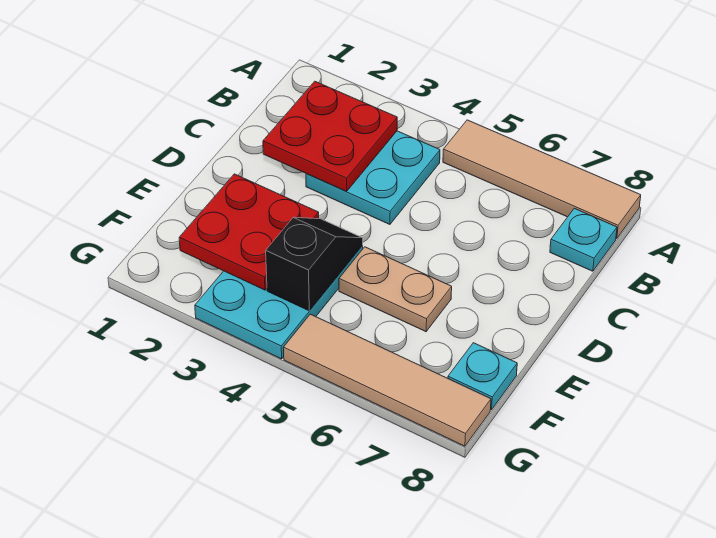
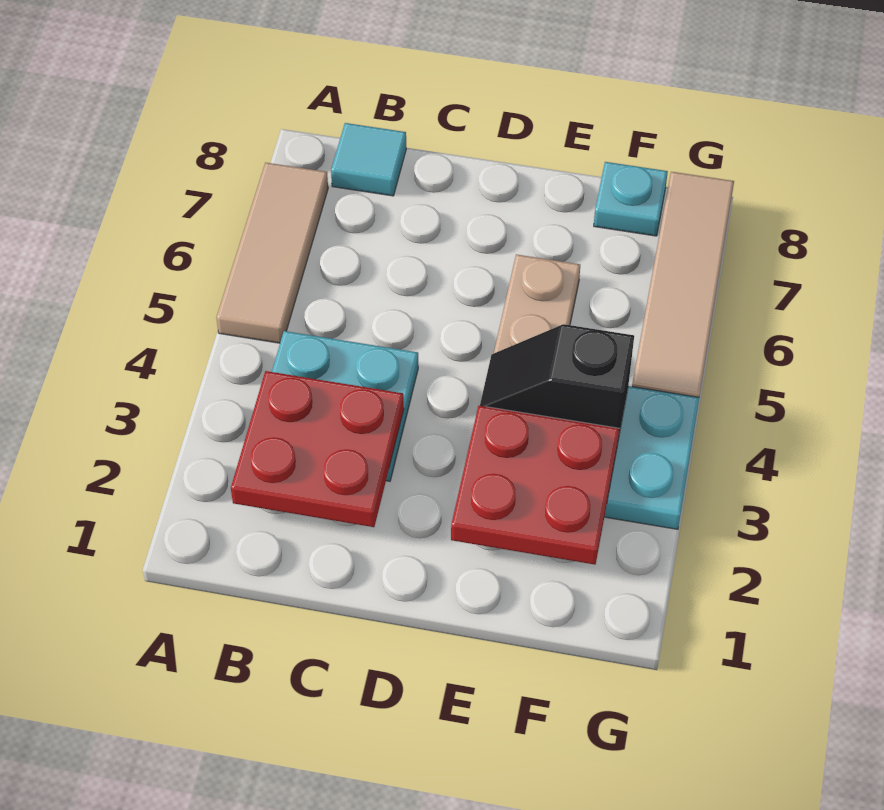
tan tile A5:A8 level 1 -> tan tile A5:A7 level 1
cyan plate B8 level 1 -> cyan tile B8 level 1

